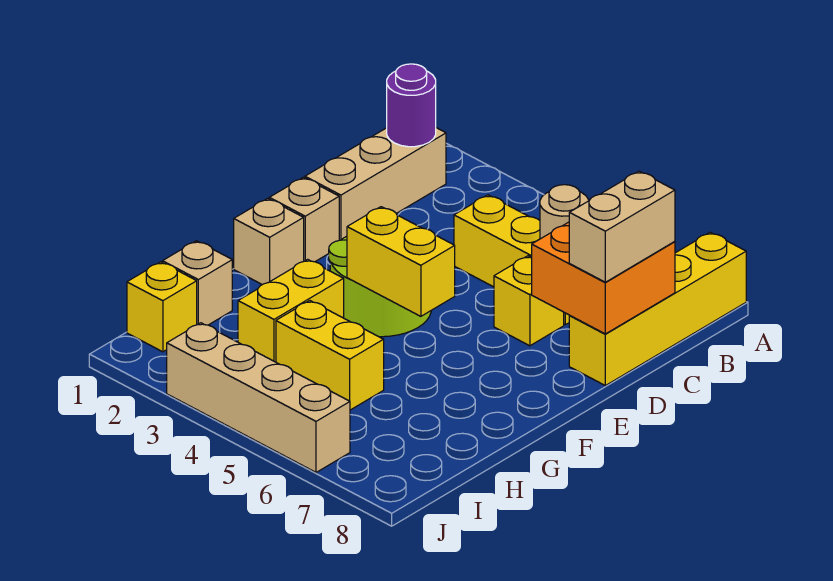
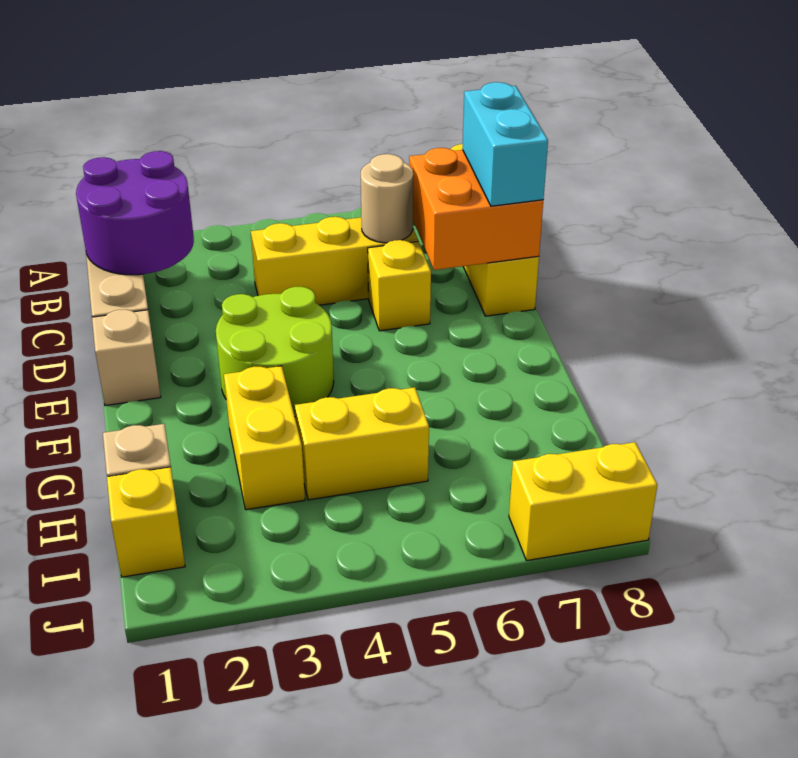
purple round brick B1 level 2 -> purple round brick B1:C2 level 2
tan brick C8:D8 level 3 -> cyan brick C8:D8 level 3
tan brick F1 level 1 -> none
yellow brick F4:F5 level 2 -> yellow brick J7:J8 level 1
tan brick J3:J6 level 1 -> none

